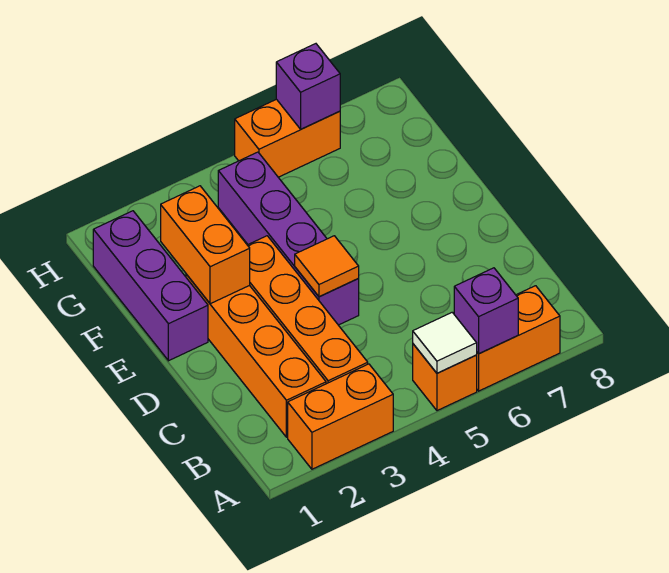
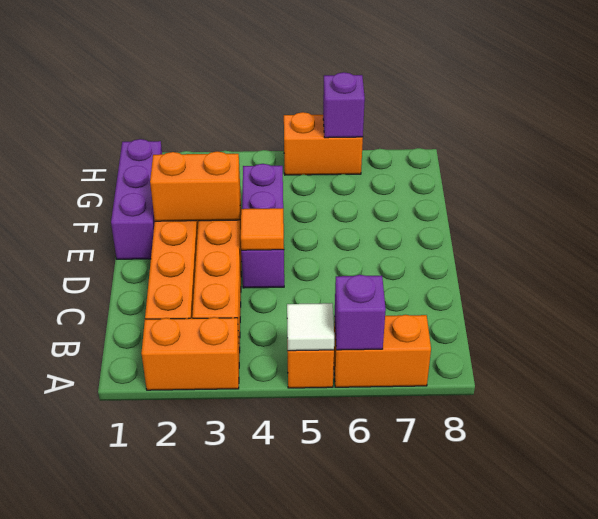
purple brick D4:G4 level 1 -> purple brick D4:F4 level 1
orange brick E2:F2 level 2 -> orange brick E2:E3 level 2

